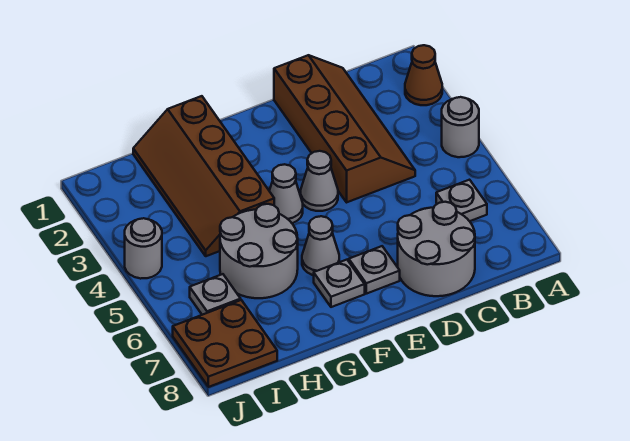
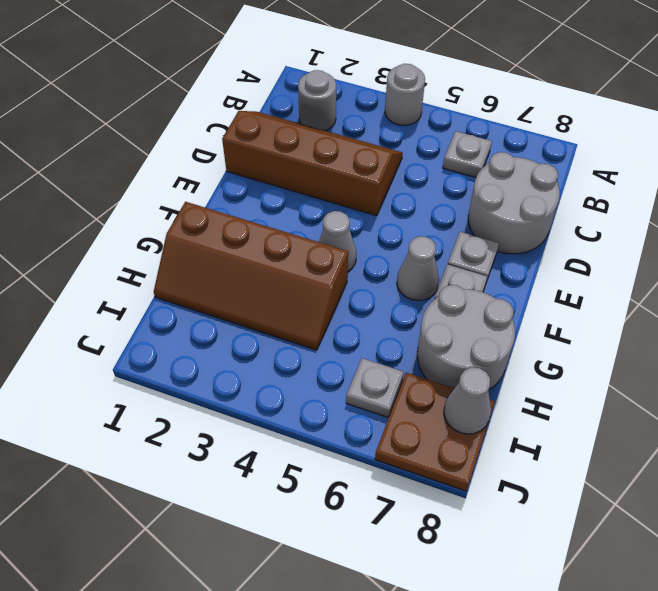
brown cone A2 level 1 -> none
grey cone E4 level 1 -> grey cone I8 level 2
grey round brick G5:H6 level 1 -> grey round brick G7:H8 level 1
grey round brick J4 level 1 -> grey round brick B2 level 1

